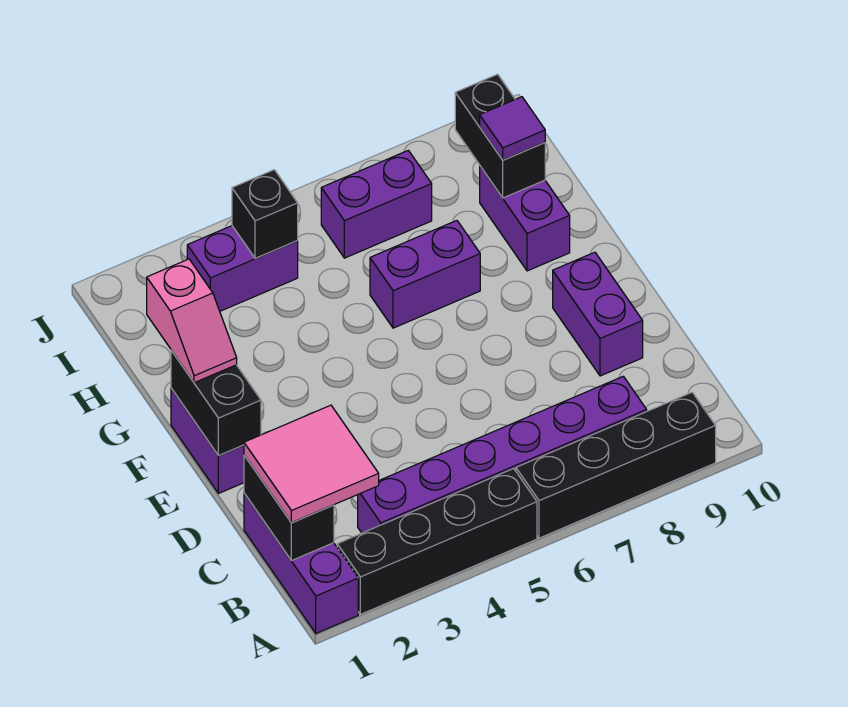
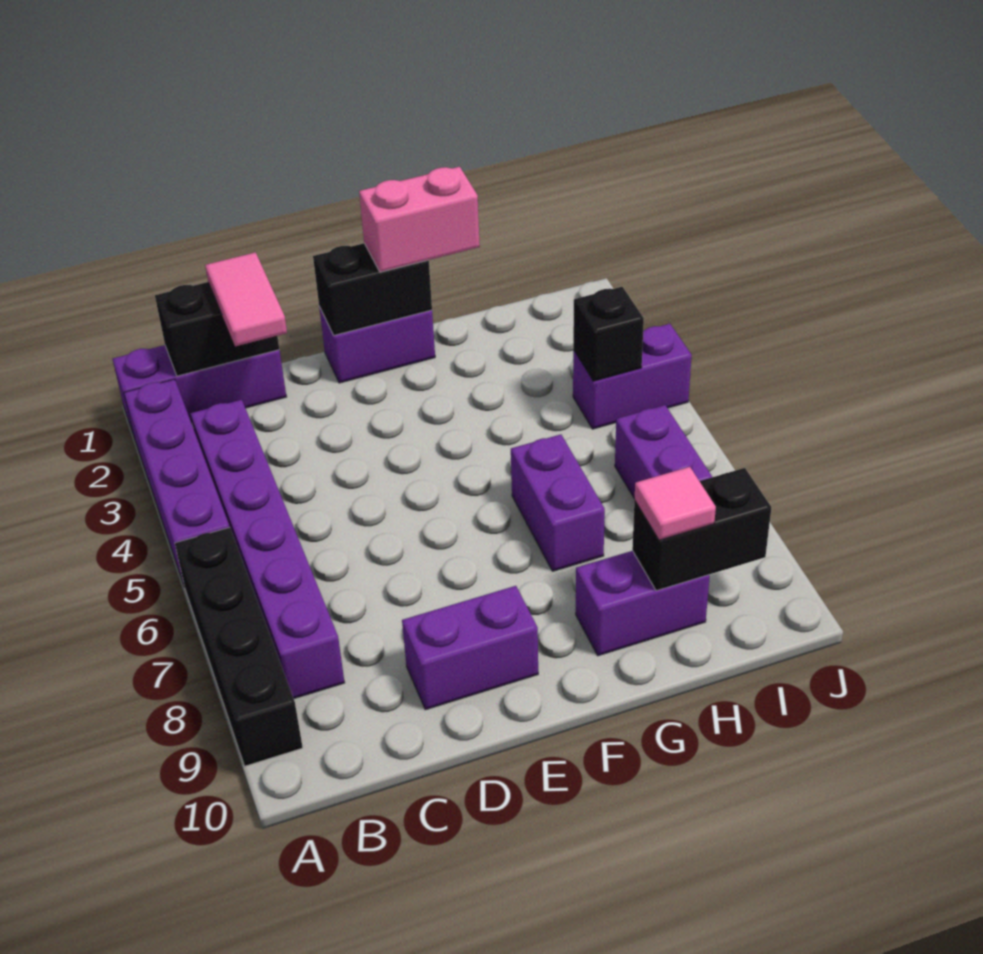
black brick A2:A5 level 1 -> purple brick A2:A5 level 1
pink tile B1:C2 level 3 -> pink tile C1:C2 level 3
pink slope F1:G1 level 3 top G -> pink brick F1:G1 level 3
purple tile H9 level 3 -> pink tile H9 level 3
purple brick I3:I4 level 1 -> purple brick I4:J4 level 1

